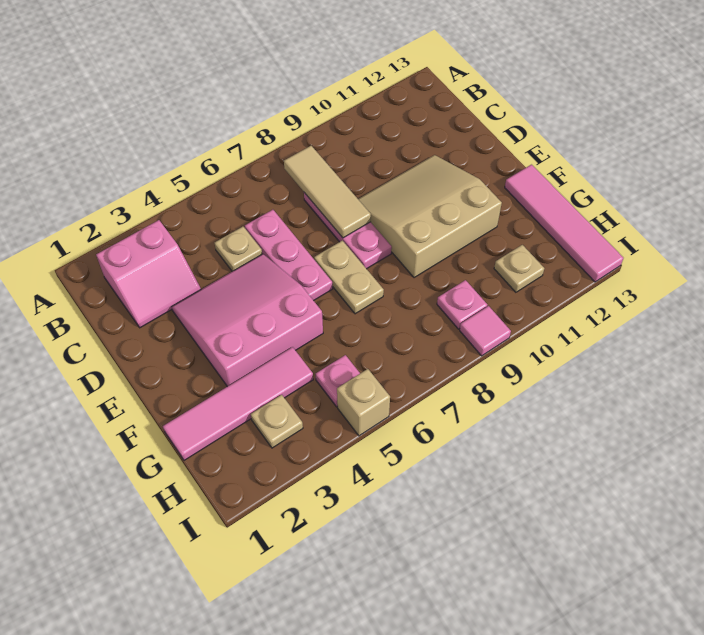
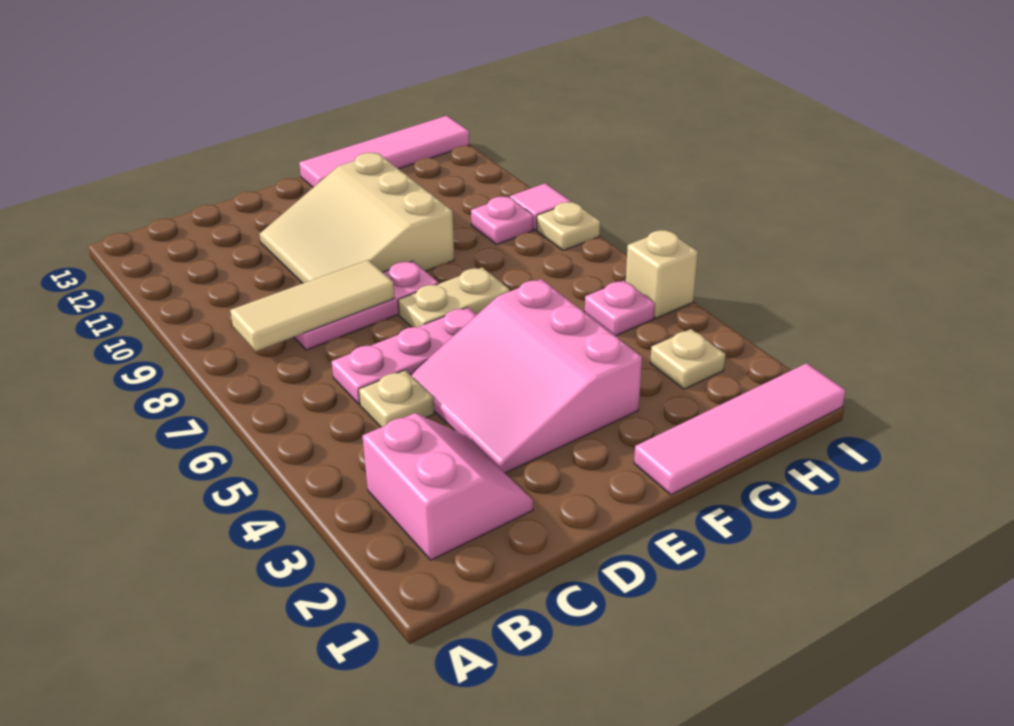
pink tile G1:G4 level 1 -> pink tile F1:I1 level 1
tan plate H11 level 1 -> tan plate I8 level 1

